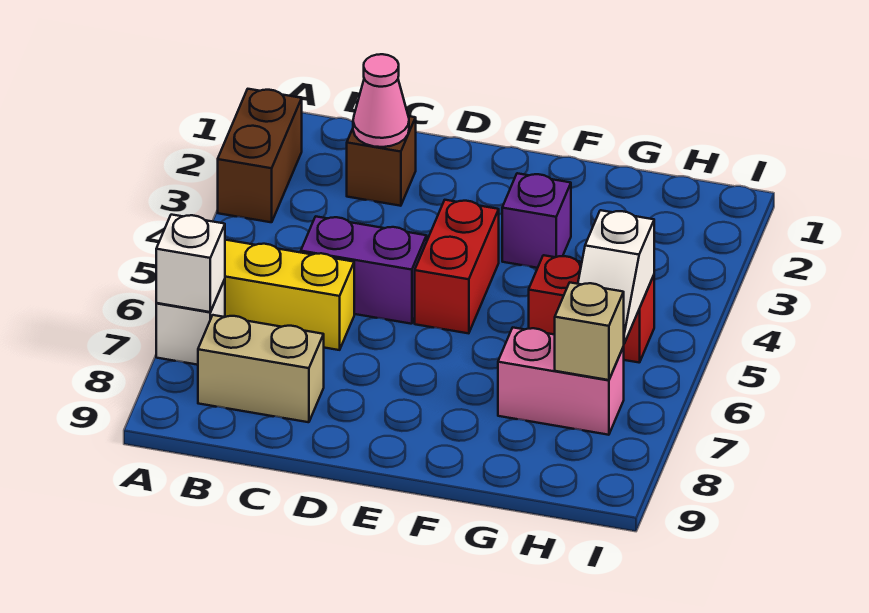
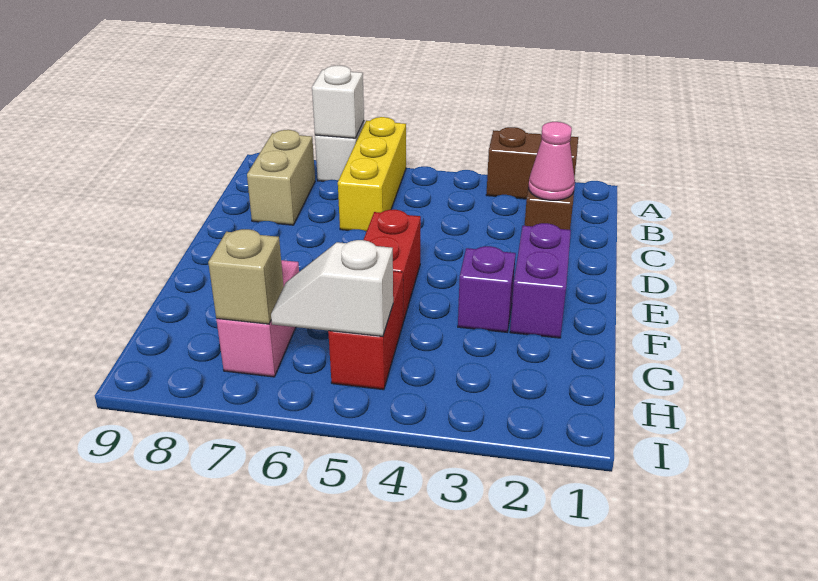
purple brick C5:D5 level 1 -> purple brick E2:F2 level 1
red brick E4:E5 level 1 -> red brick E5:F5 level 1

